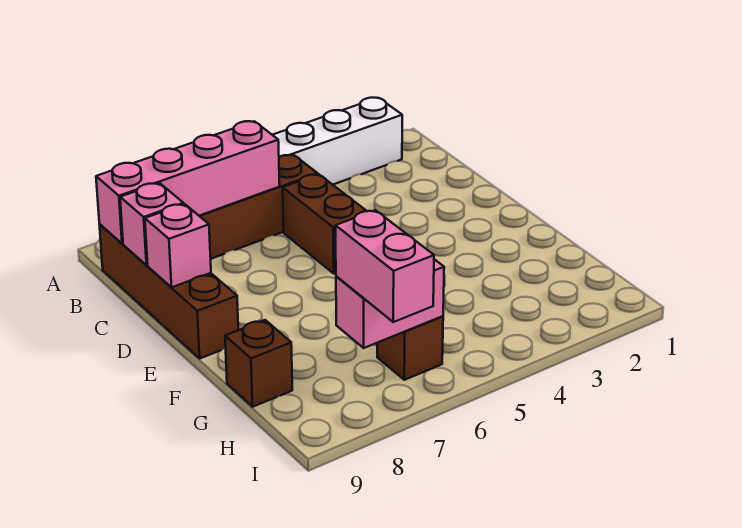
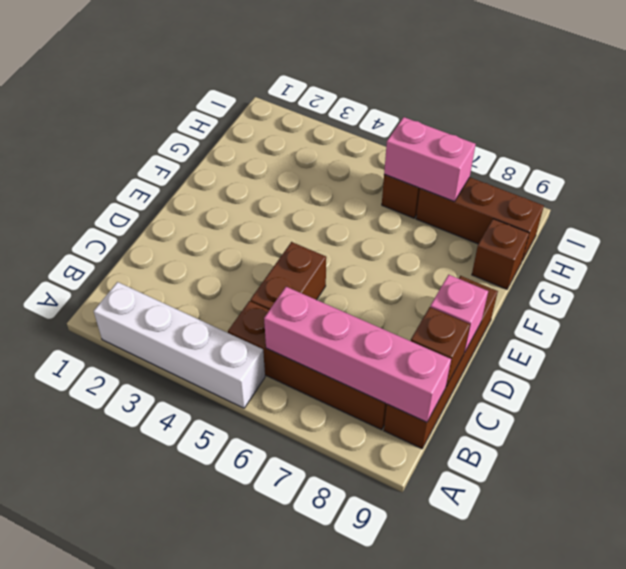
pink brick C9 level 2 -> brown brick C9 level 2
none -> brown brick H7:H9 level 1
pink brick H7:I7 level 3 -> none

